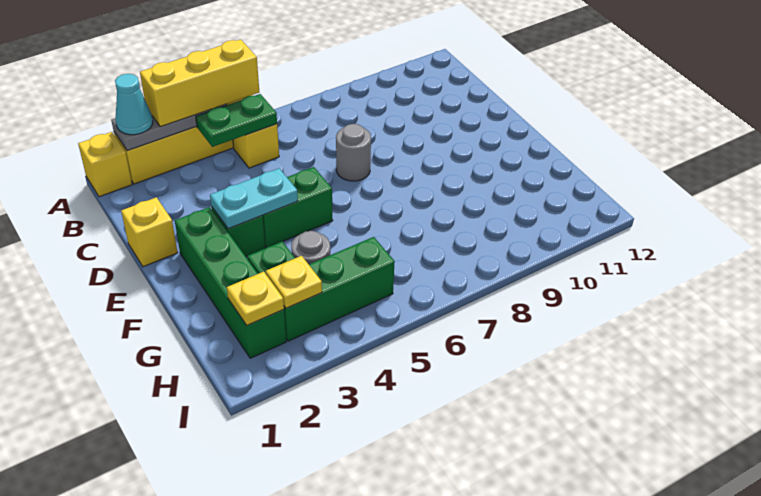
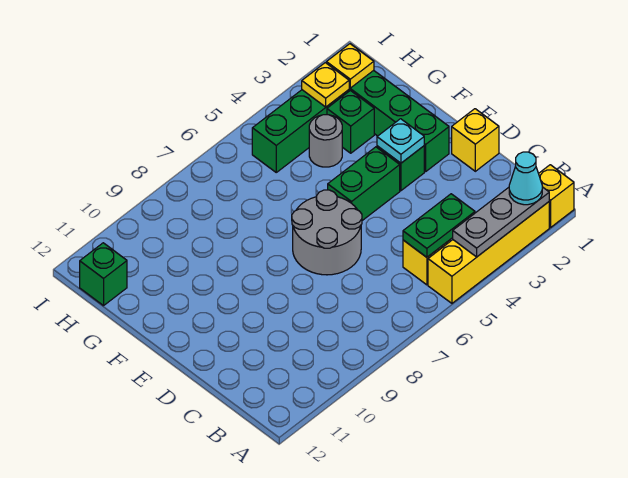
yellow brick A3:A5 level 3 -> none
grey round brick D7 level 1 -> grey round brick D6:E7 level 1
cyan plate E3:E4 level 2 -> cyan plate E3 level 2
none -> green brick H12 level 1

